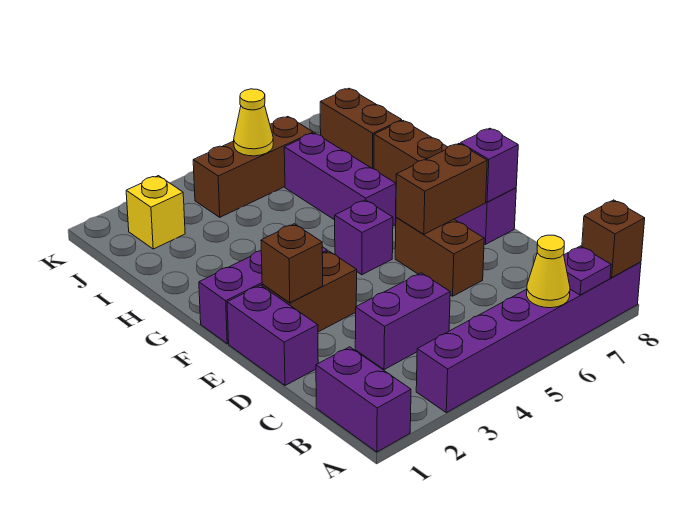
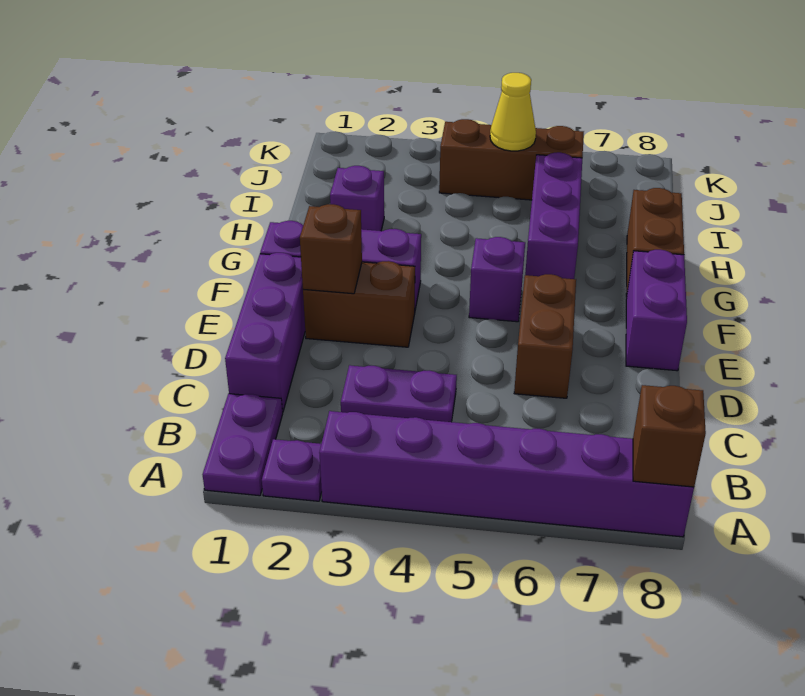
purple brick A1:B1 level 1 -> purple plate A1:B1 level 1
yellow cone A6 level 2 -> none
purple plate A7 level 2 -> purple plate A2 level 1
purple brick C3:C4 level 1 -> purple plate C3:C4 level 1
purple brick D1:E1 level 1 -> purple brick C1:E1 level 1
brown brick E6:E7 level 2 -> none
purple brick E8 level 2 -> purple brick H2 level 1
brown brick I8:J8 level 1 -> none
yellow brick J2 level 1 -> none

